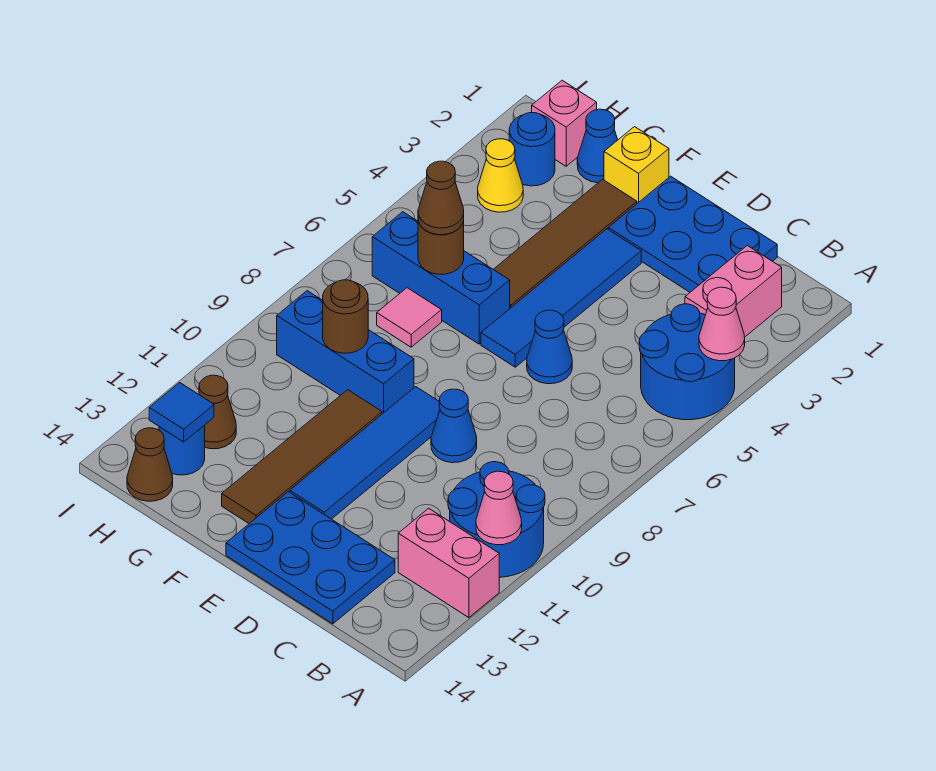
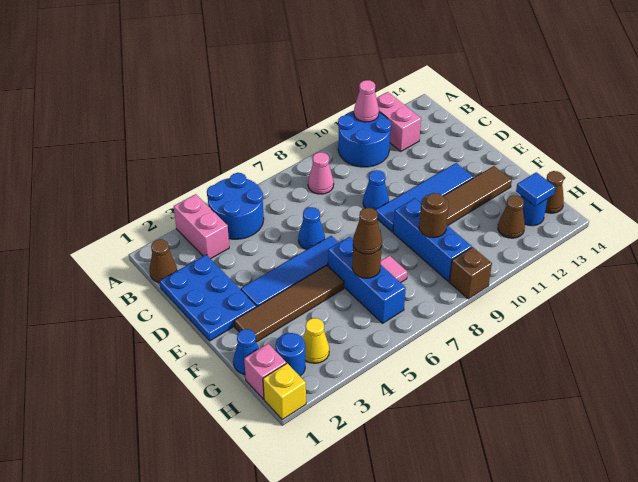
pink cone A4 level 2 -> pink cone B8 level 1
none -> brown cone B1 level 1
pink brick B2:B3 level 1 -> pink brick A3:B3 level 1
blue plate C13:E14 level 1 -> none
yellow brick F1 level 1 -> yellow brick I1 level 1
none -> brown brick I9 level 1

